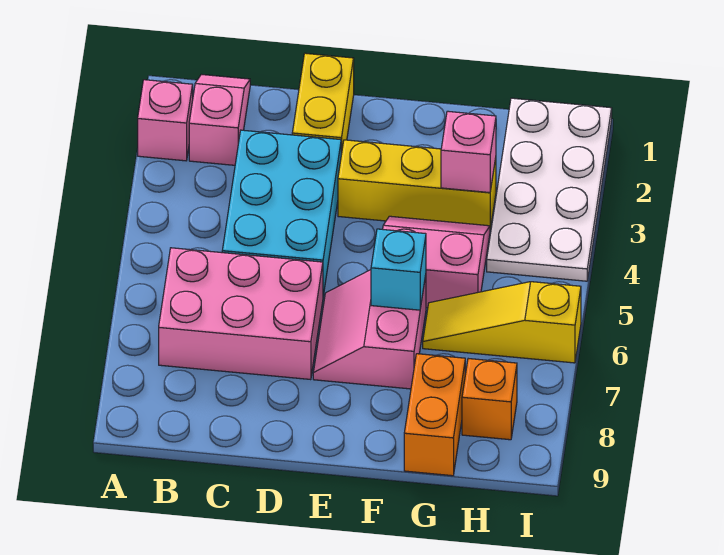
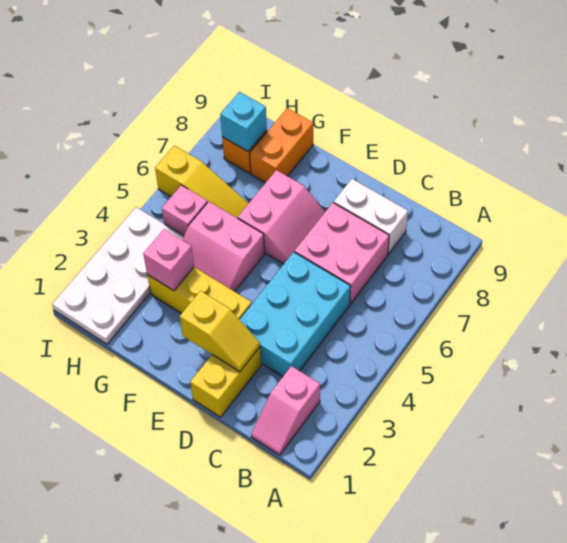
pink brick A2 level 1 -> pink brick H5 level 1
pink brick B6:D7 level 1 -> pink brick C6:D7 level 1
none -> white brick C8:D8 level 1
none -> yellow slope D2:E2 level 2 top E
cyan brick F6 level 2 -> cyan brick H8 level 2

